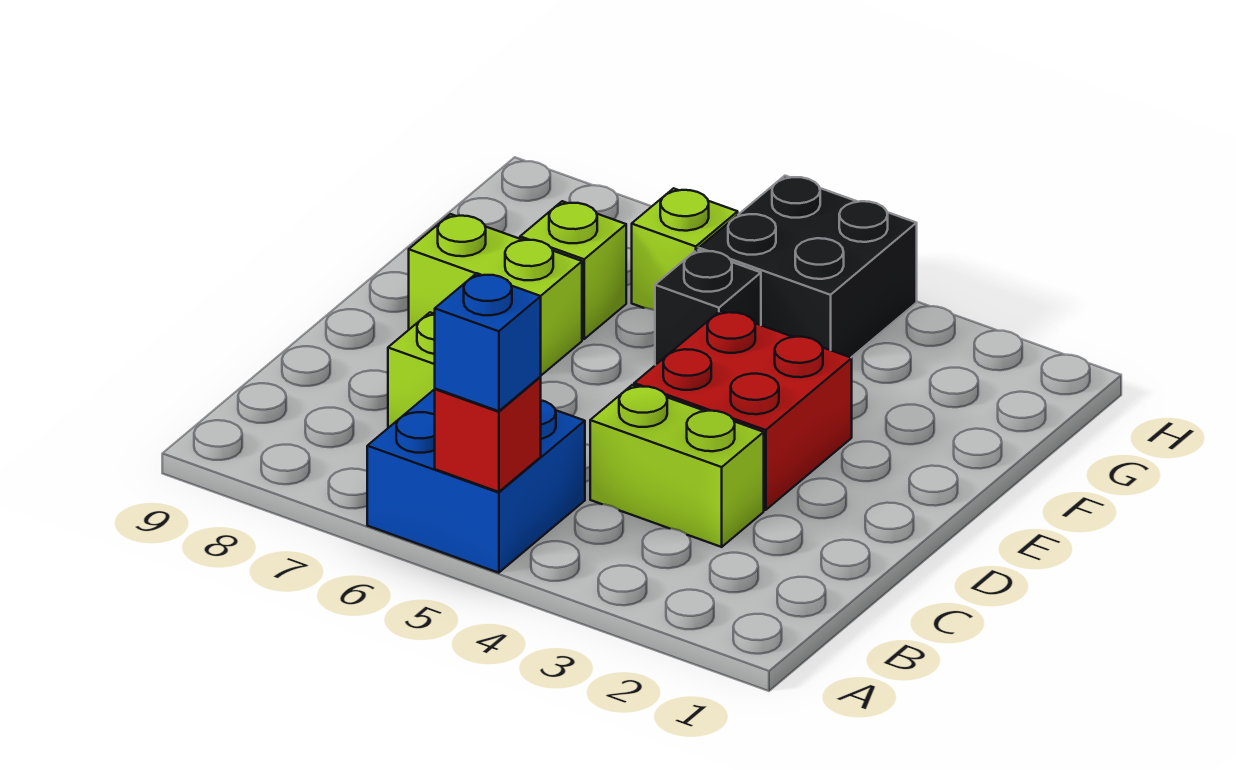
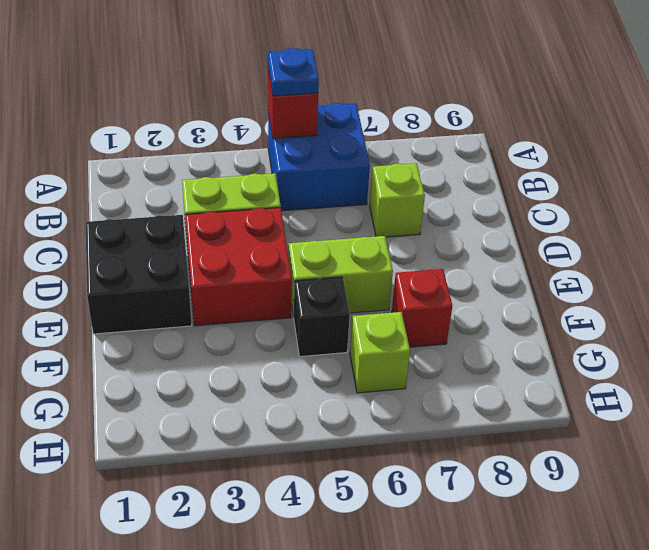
blue brick A5 level 3 -> blue plate A5 level 3
lime brick E7:E8 level 1 -> lime brick E5:E6 level 1
lime brick F7 level 1 -> red brick F7 level 1
black brick G4:H5 level 1 -> black brick D1:E2 level 1

